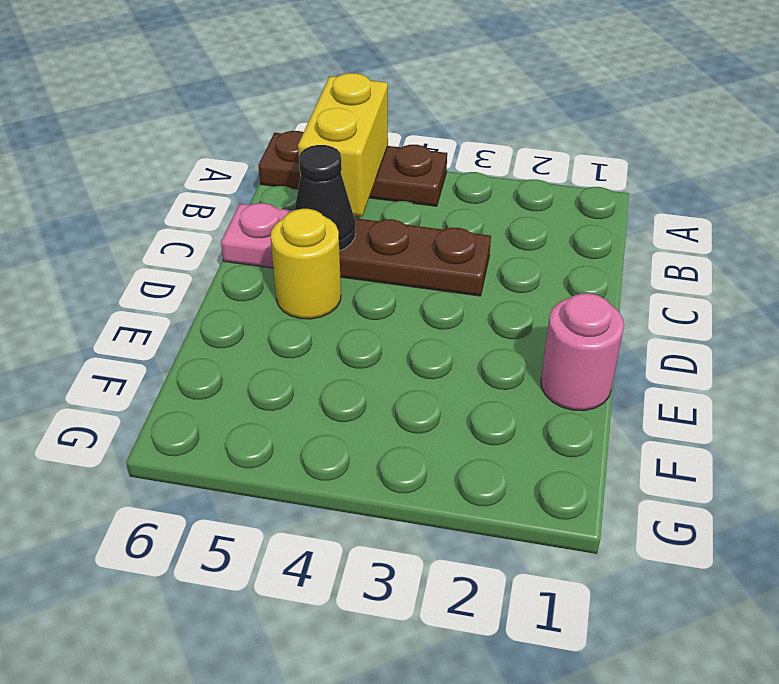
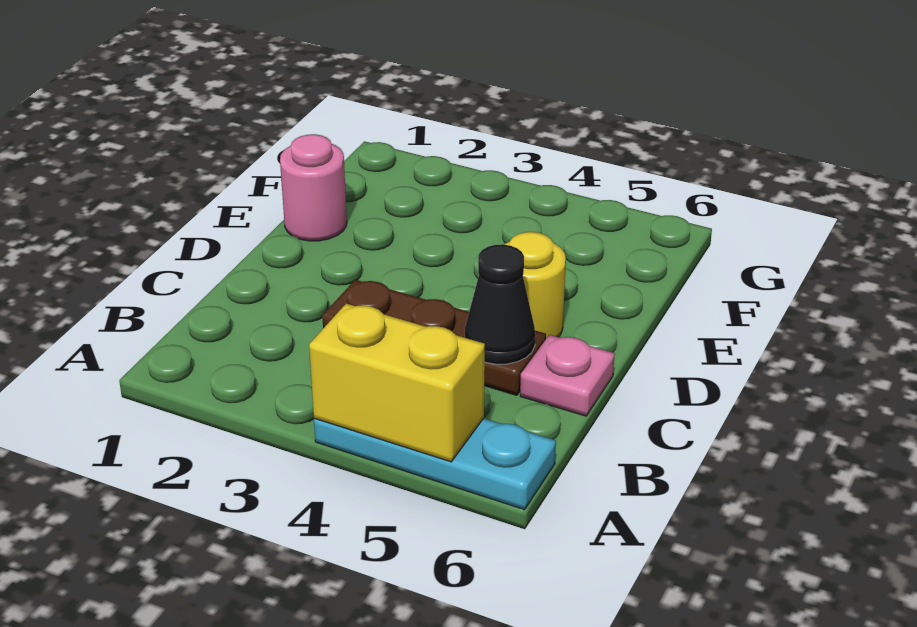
brown plate A4:A6 level 1 -> cyan plate A4:A6 level 1
yellow brick A5:B5 level 2 -> yellow brick A4:A5 level 2

